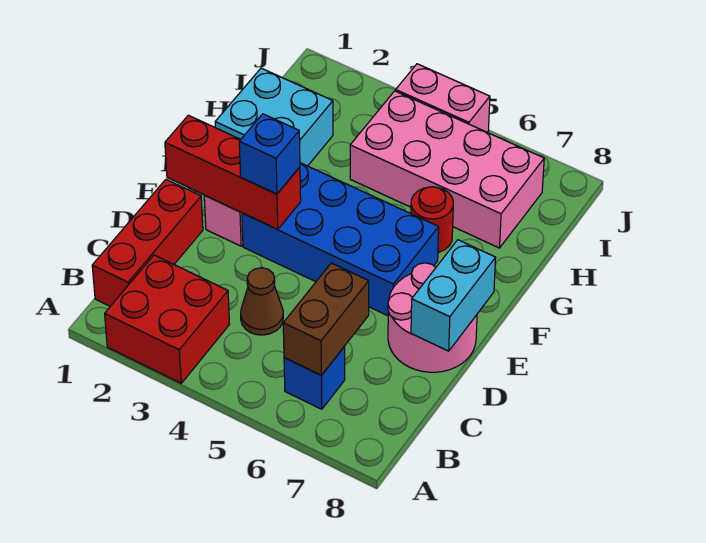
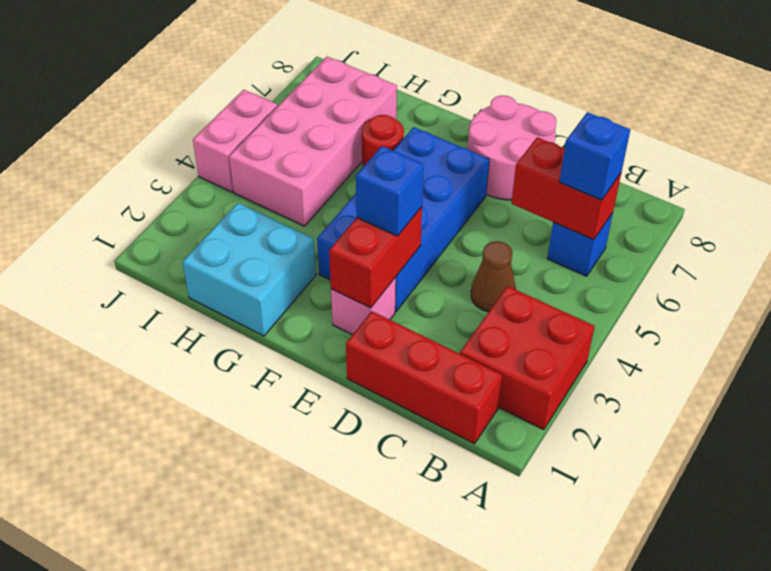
brown brick B6:C6 level 2 -> red brick B6:C6 level 2
none -> blue brick B6 level 3
cyan brick D8:E8 level 2 -> none
red brick E1:E3 level 2 -> red brick E2:E3 level 2

